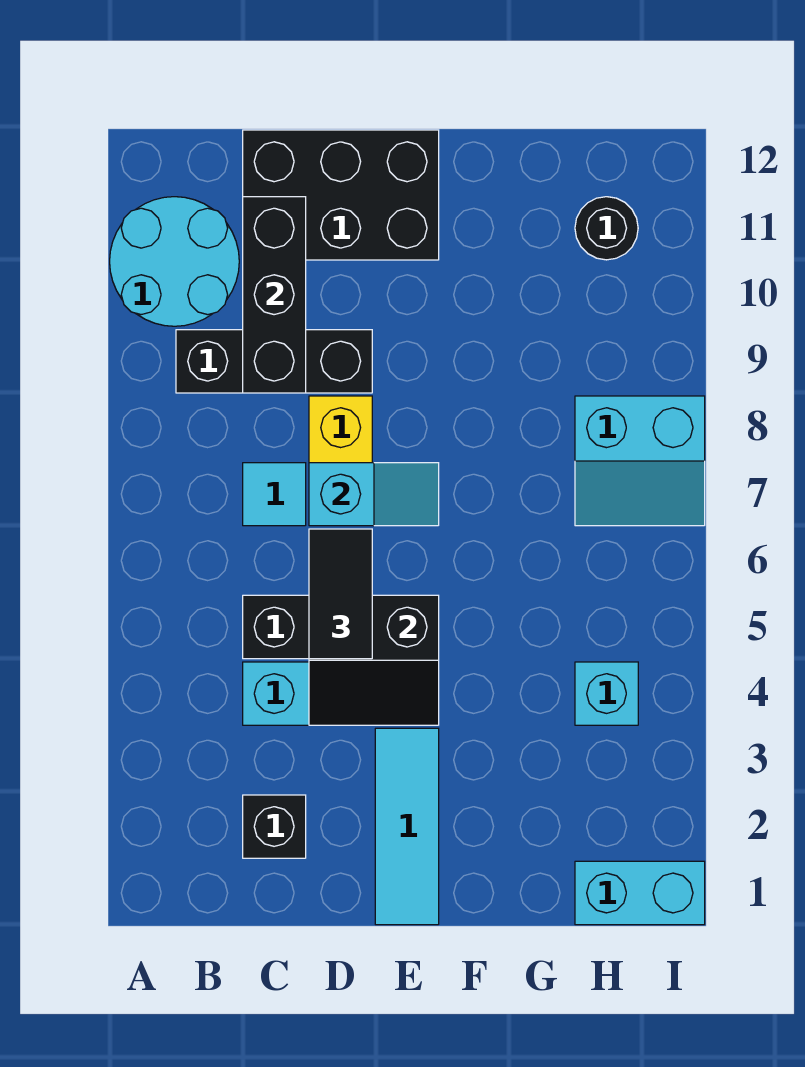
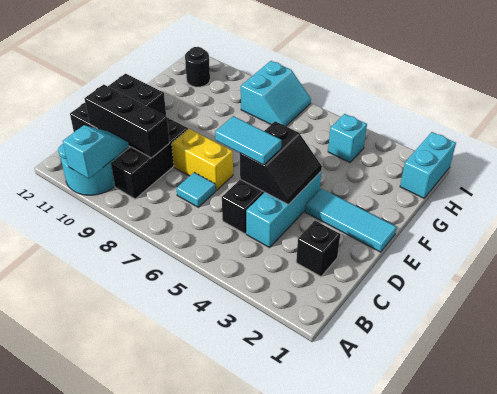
black tile D5:D6 level 3 -> cyan tile D5:D6 level 3
cyan slope D7:E7 level 2 top D -> cyan slope A10:B10 level 2 top A

